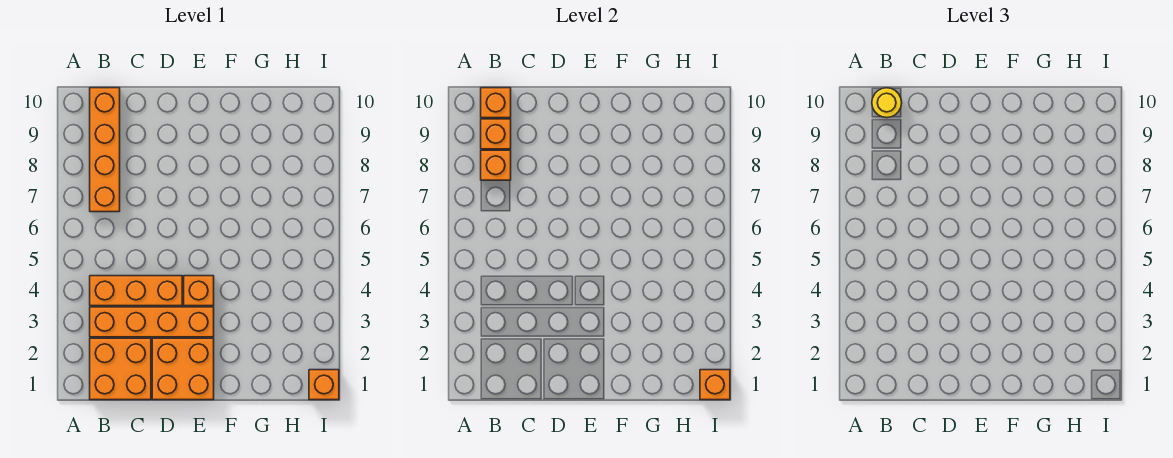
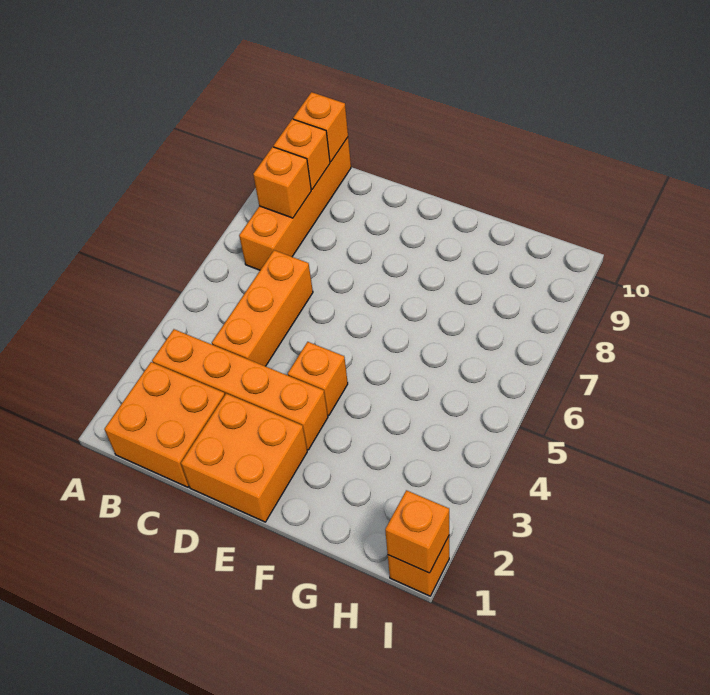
orange brick B4:D4 level 1 -> orange brick C4:C6 level 1
yellow round brick B10 level 3 -> none

